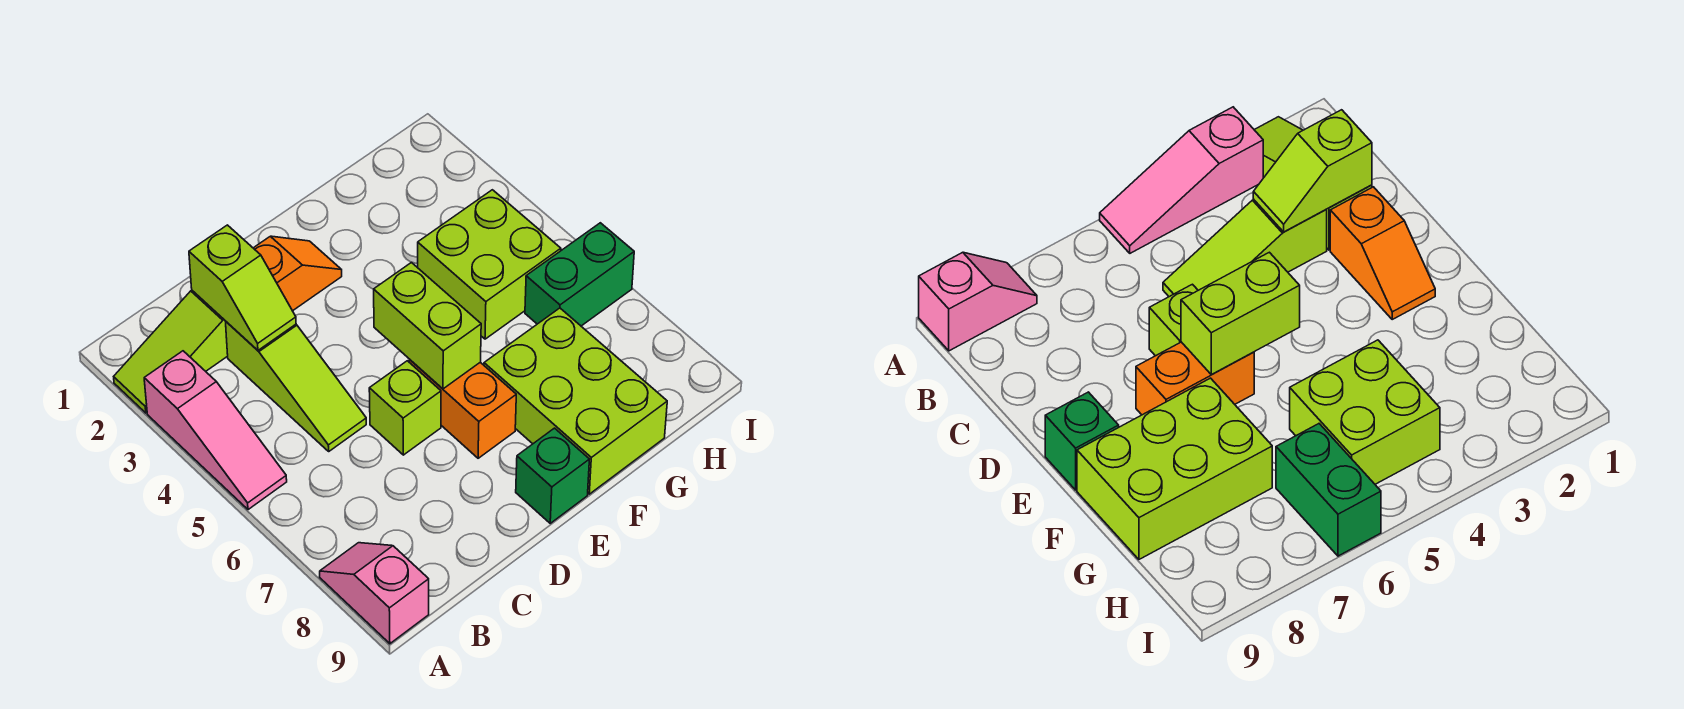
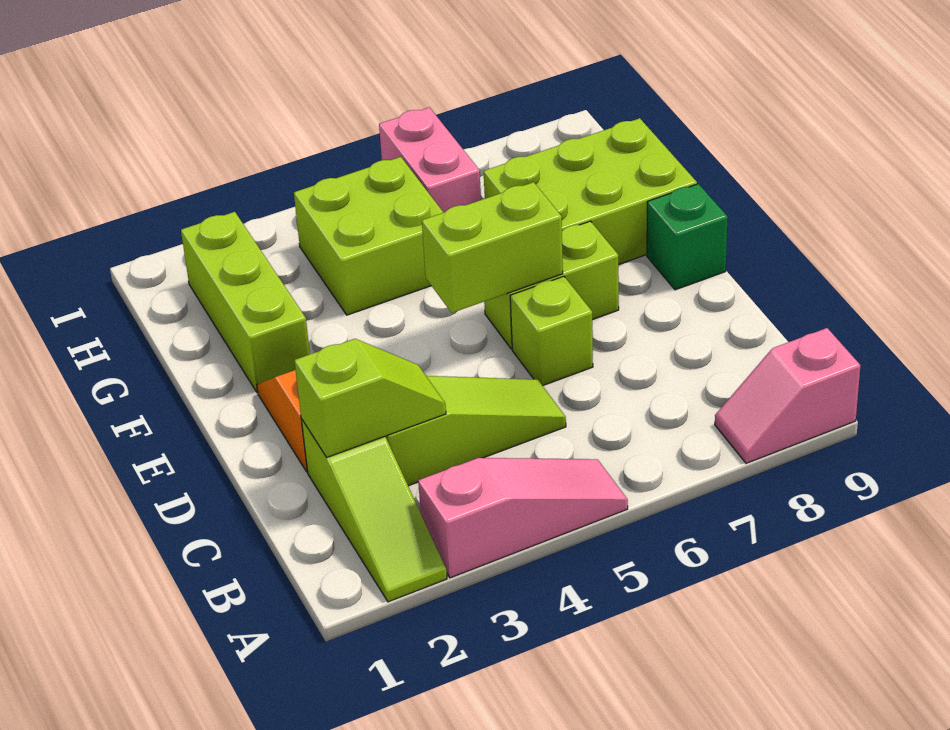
orange brick E6:E7 level 1 -> lime brick E6:E7 level 1
none -> lime brick F2:H2 level 1
green brick H6:I6 level 1 -> pink brick H6:I6 level 1

